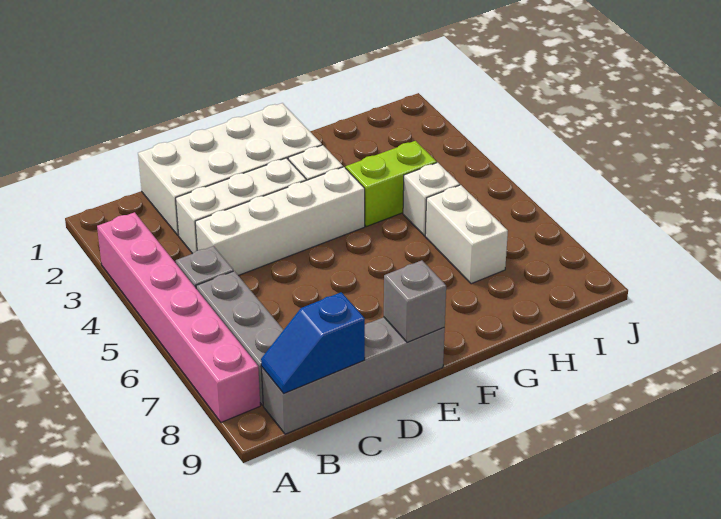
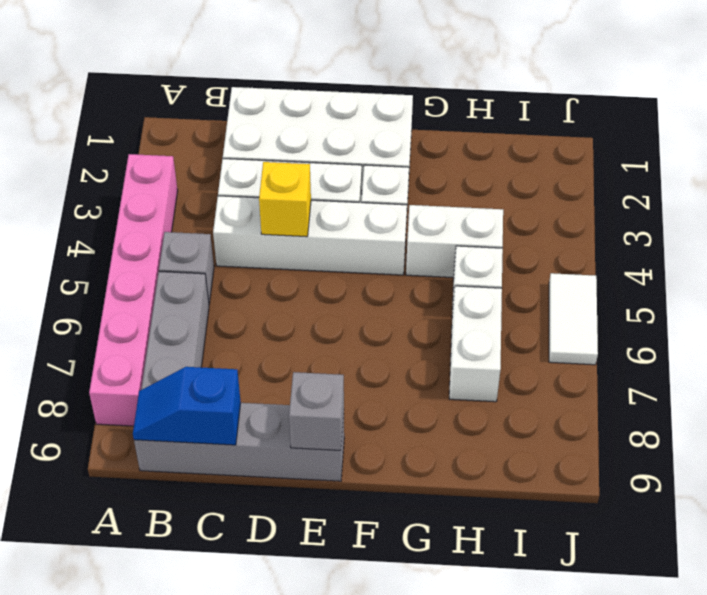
none -> yellow brick D4 level 2
lime brick G4:H4 level 1 -> white brick G4:H4 level 1
none -> white tile J5:J6 level 1

